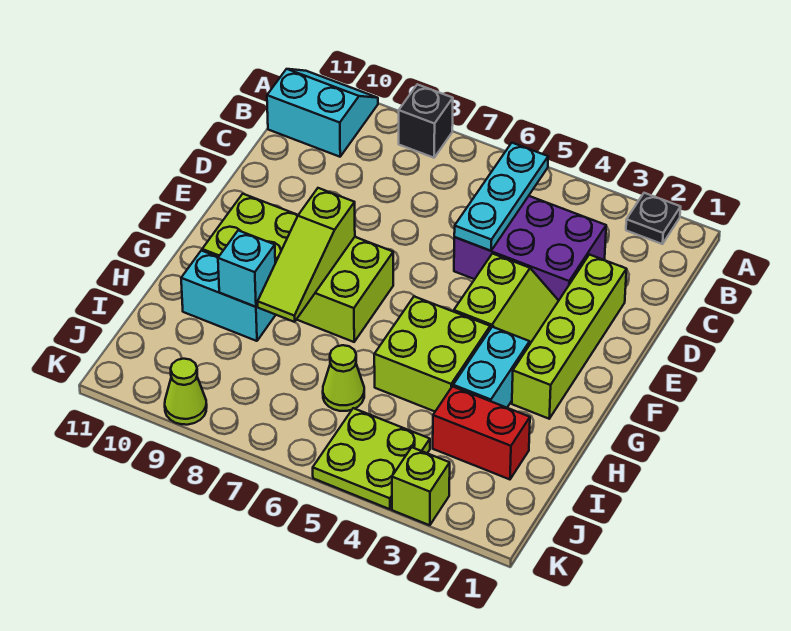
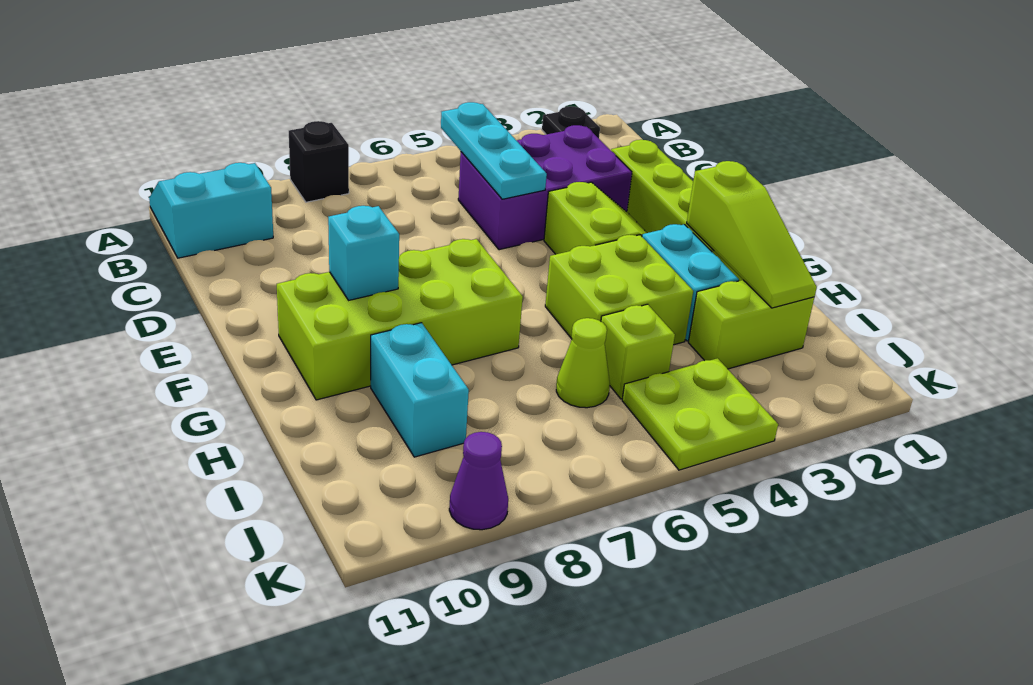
lime slope F8:H8 level 2 top F -> lime slope G2:I2 level 2 top G
cyan brick H9:H10 level 1 -> cyan brick H9:I9 level 1
cyan brick H9 level 2 -> cyan brick F9 level 2
red brick I2:I3 level 1 -> lime brick I2:I3 level 1
lime brick K3 level 1 -> lime brick I5 level 1
lime cone K9 level 1 -> purple cone K9 level 1

